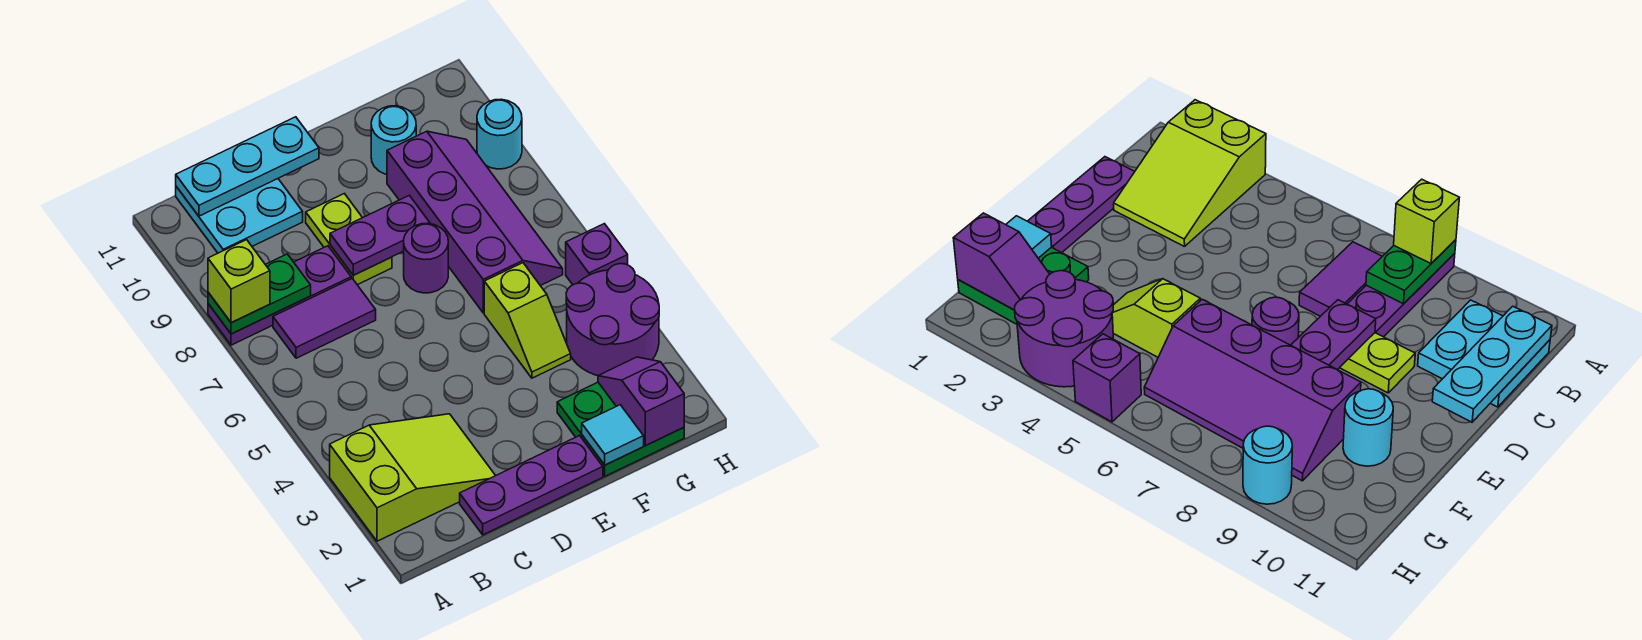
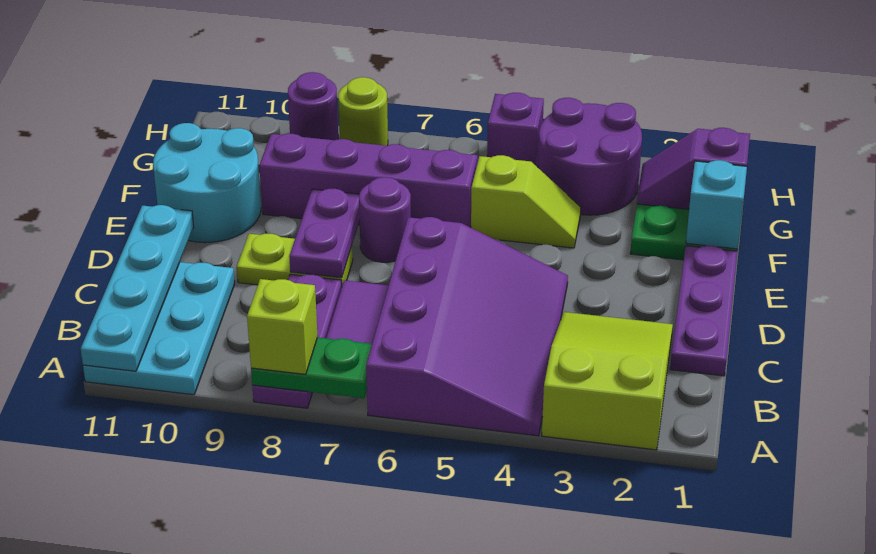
none -> purple slope A4:D6 level 1 top 6
green plate A8:B8 level 2 -> green plate A7:A8 level 2
cyan plate B10:C11 level 1 -> cyan plate A10:C11 level 1
cyan plate B11:D11 level 2 -> cyan plate A11:D11 level 2
cyan tile F1 level 2 -> cyan brick F1 level 2
cyan round brick F10 level 1 -> cyan round brick E10:F11 level 1
none -> lime round brick H8 level 1
cyan round brick H9 level 1 -> purple round brick H9 level 1

